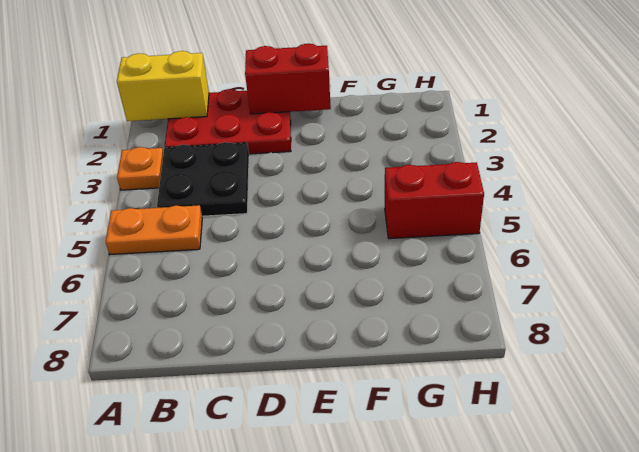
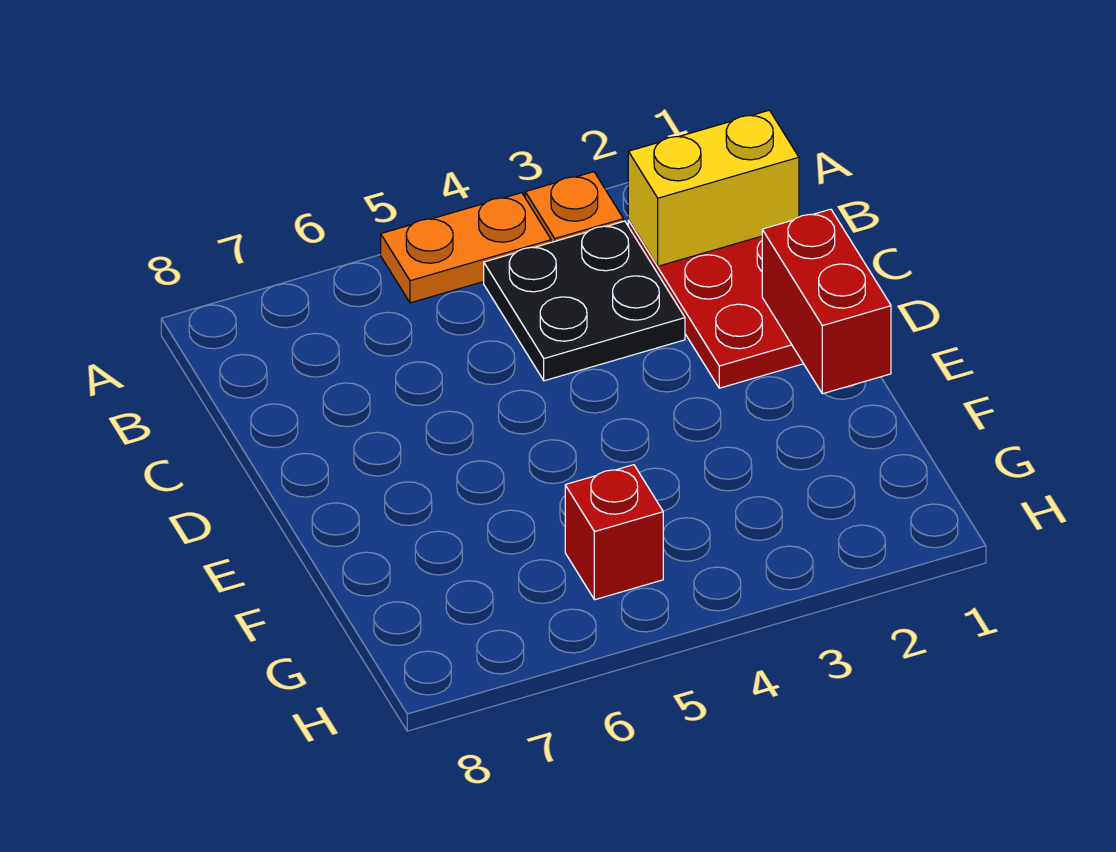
yellow brick A1:B1 level 2 -> yellow brick B1:B2 level 2
orange plate A5:B5 level 1 -> orange plate A4:A5 level 1
red brick G5:H5 level 1 -> red brick G5 level 1

